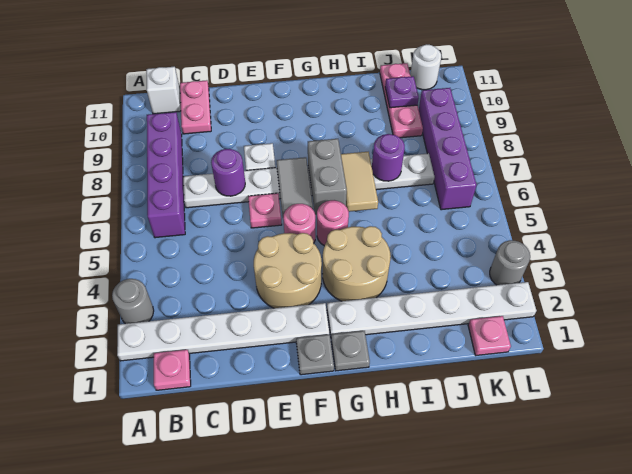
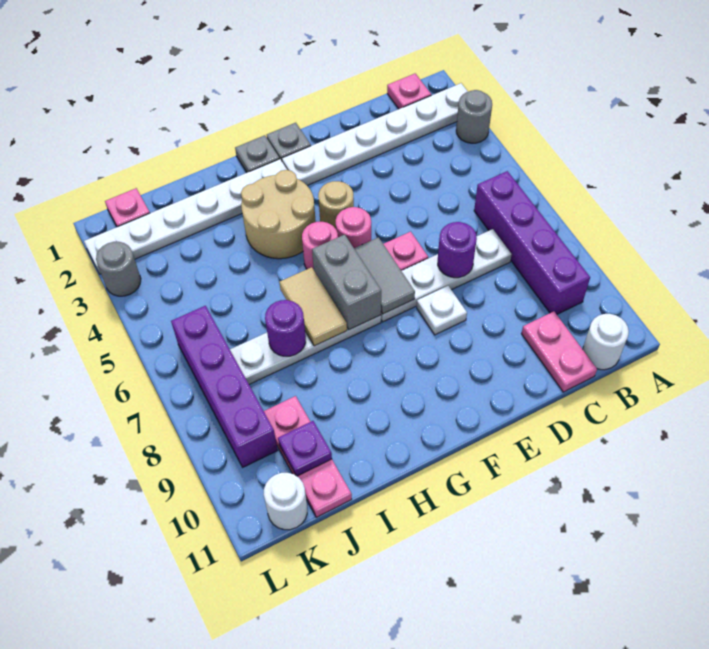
white brick B11 level 1 -> white round brick B11 level 1
tan round brick E3:F4 level 1 -> tan round brick F4 level 1

